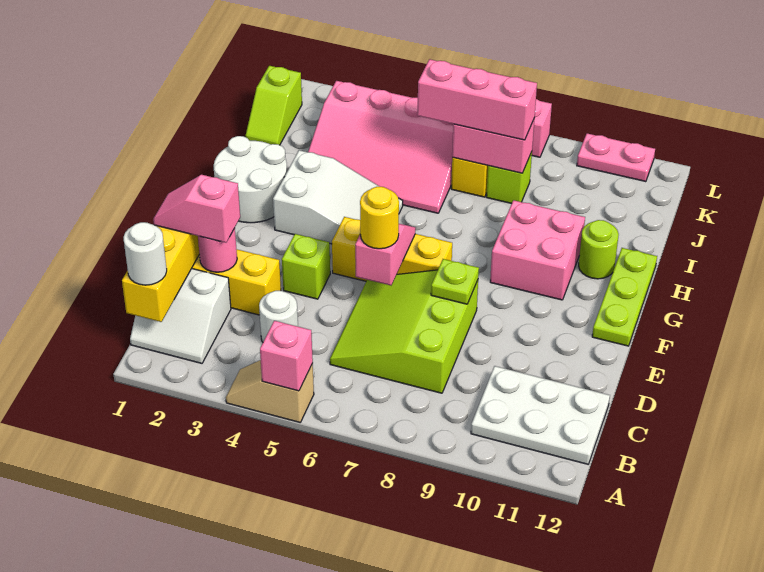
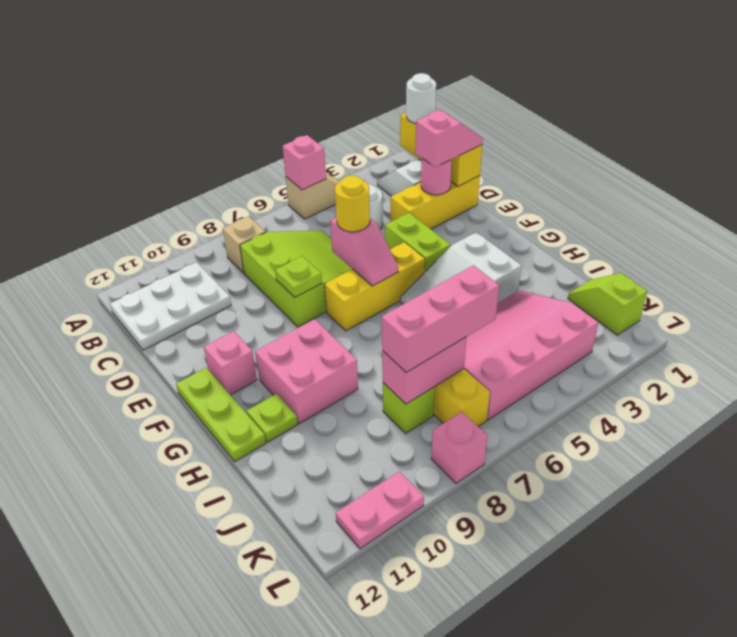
none -> tan brick B8 level 1
lime brick E4 level 1 -> lime brick E4:F4 level 1
none -> pink brick F11 level 1
white round brick G1:H2 level 1 -> none
lime round brick H11 level 1 -> lime plate H11 level 1

